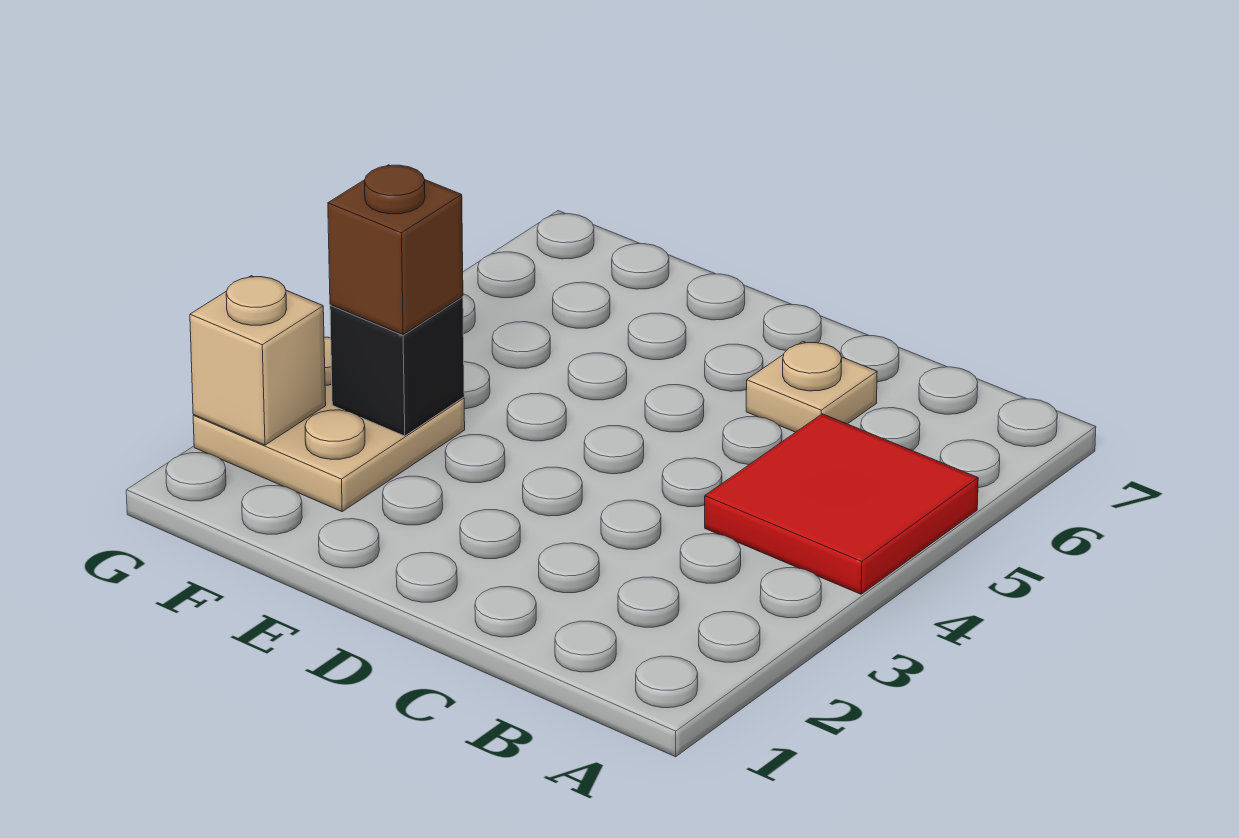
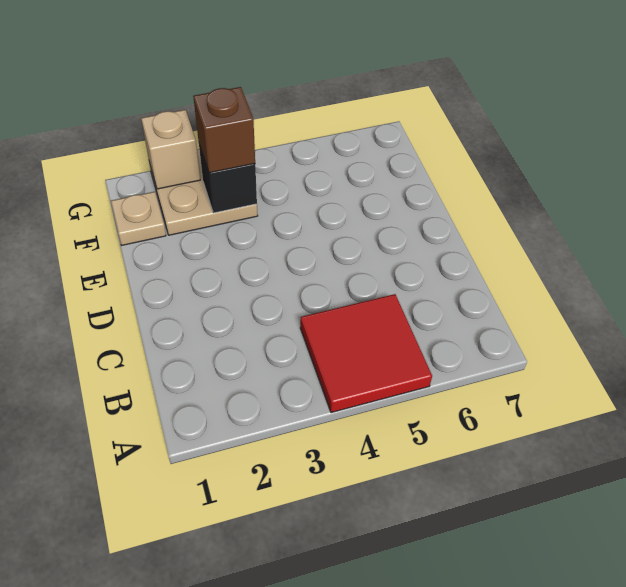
tan plate C6 level 1 -> tan plate F1 level 1

